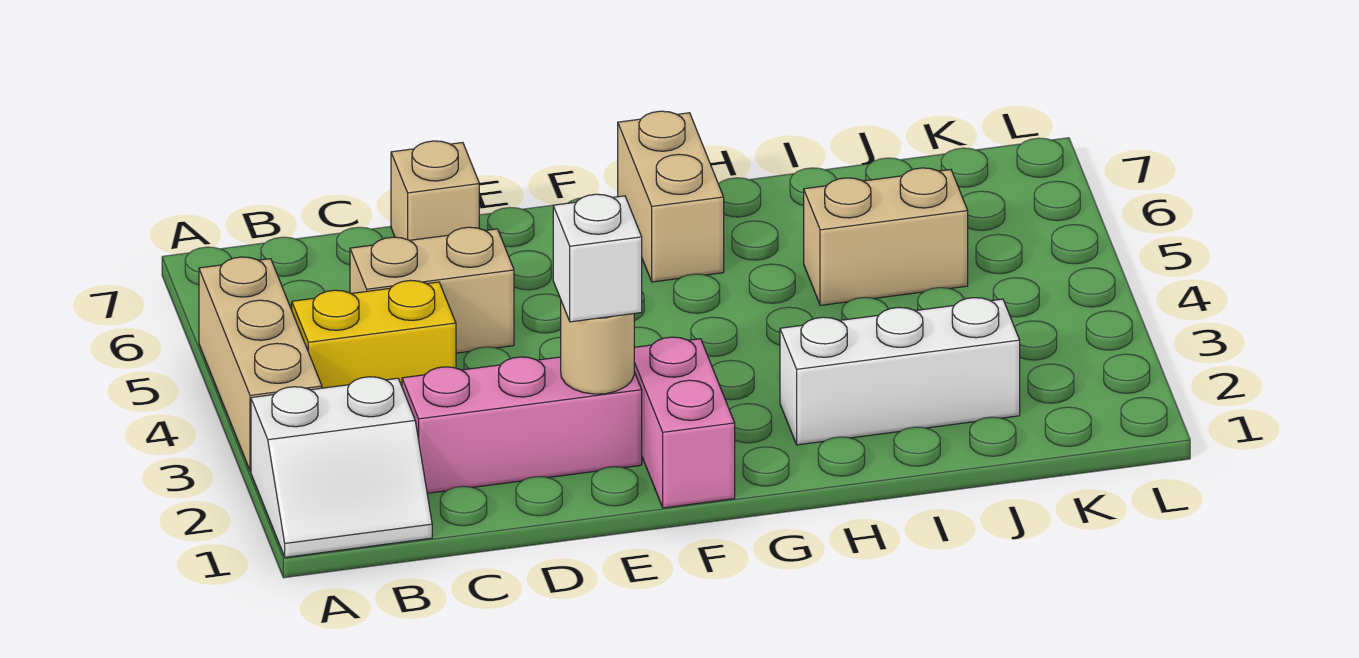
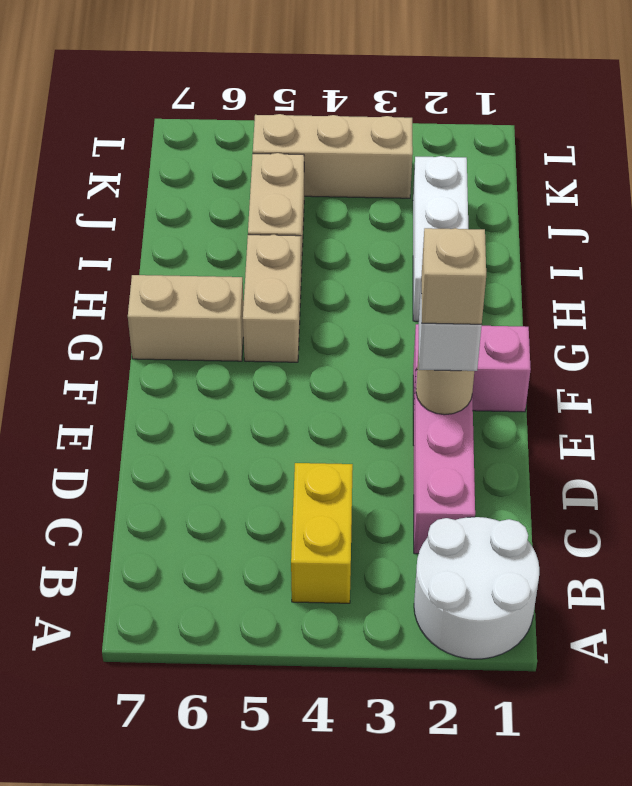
white slope A1:B2 level 1 top 2 -> white round brick A1:B2 level 1
tan brick A3:A5 level 1 -> tan brick K3:K5 level 1
tan brick C5:D5 level 1 -> tan brick G5:H5 level 1
tan brick D7 level 1 -> tan brick E2 level 4

